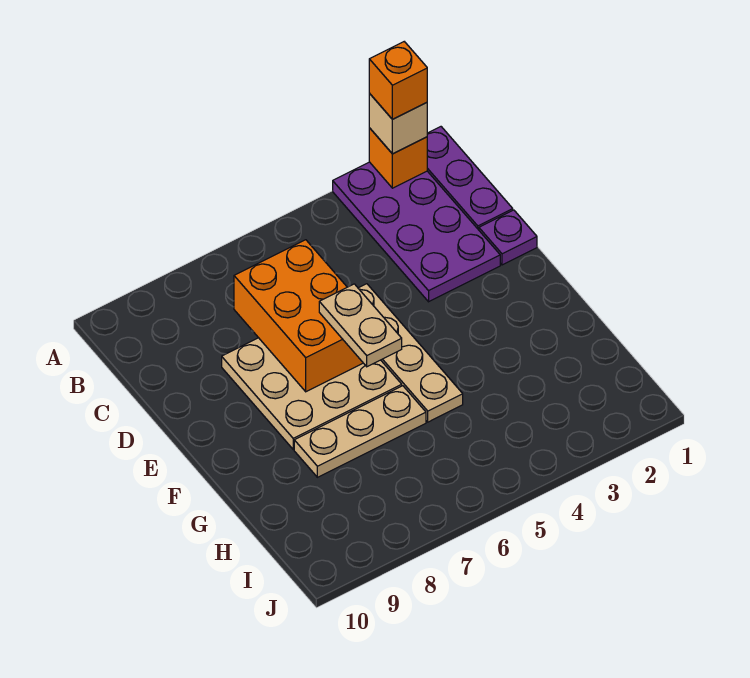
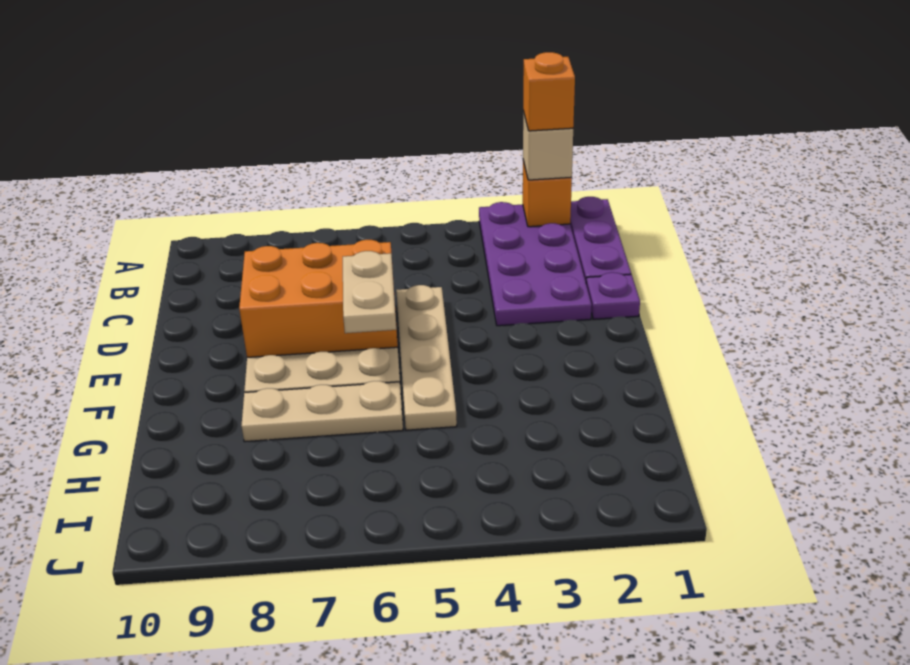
orange brick C6:E7 level 2 -> orange brick D6:E8 level 2

